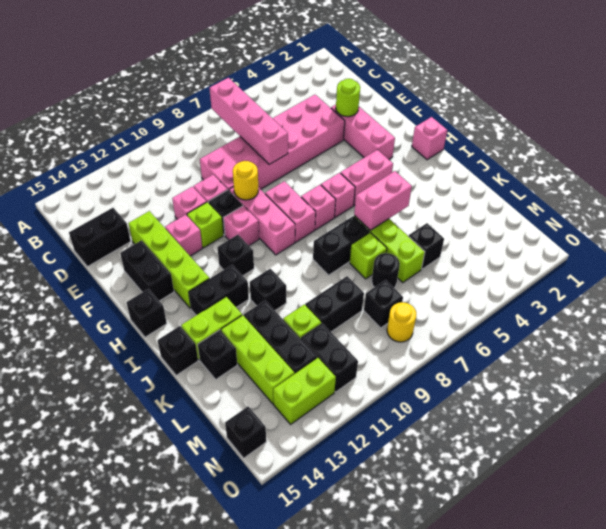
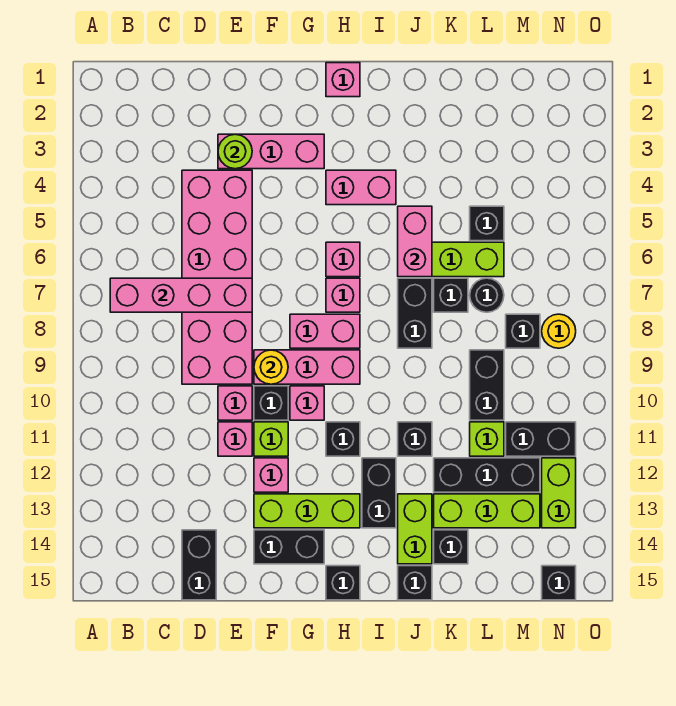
lime brick E13:H13 level 1 -> lime brick F13:H13 level 1
pink brick H4:H5 level 1 -> pink brick H4:I4 level 1
lime brick K7 level 1 -> black brick K7 level 1

